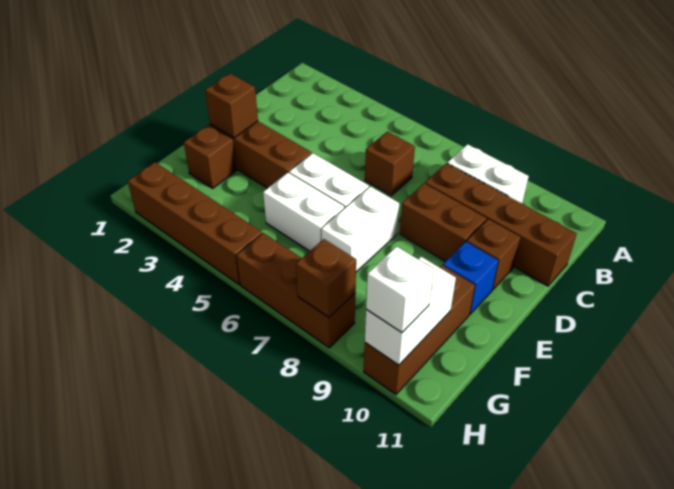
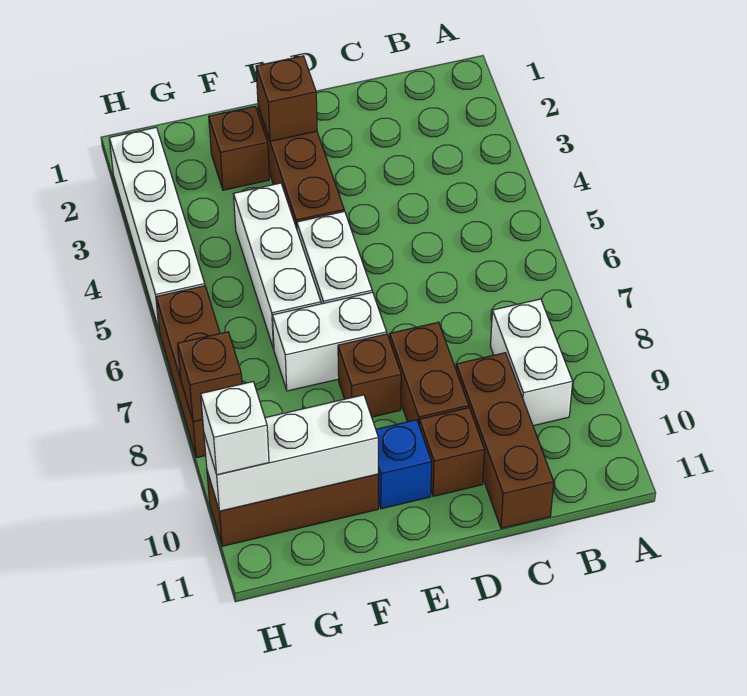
brown brick C6 level 1 -> brown brick E8 level 1
brown brick C8:C11 level 1 -> brown brick C9:C11 level 1
white brick F5:F6 level 1 -> white brick F4:F6 level 1
white brick G10:H10 level 2 -> white brick F10:H10 level 2
brown brick H2:H5 level 1 -> white brick H2:H5 level 1

